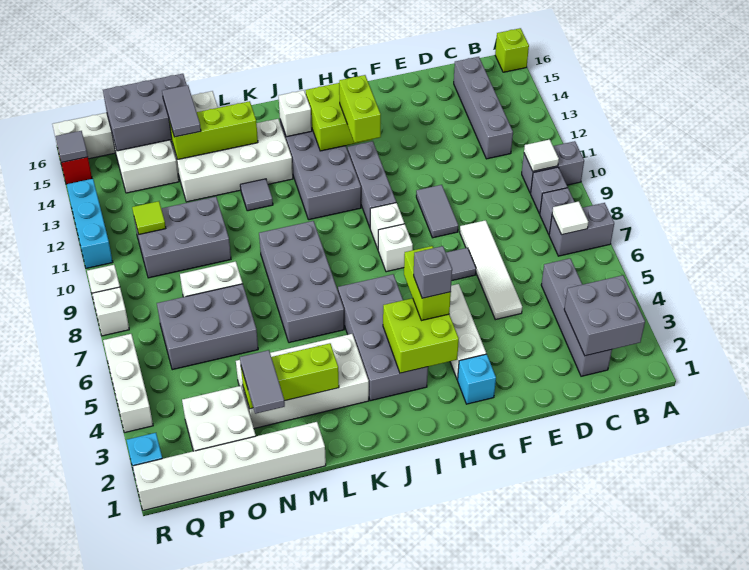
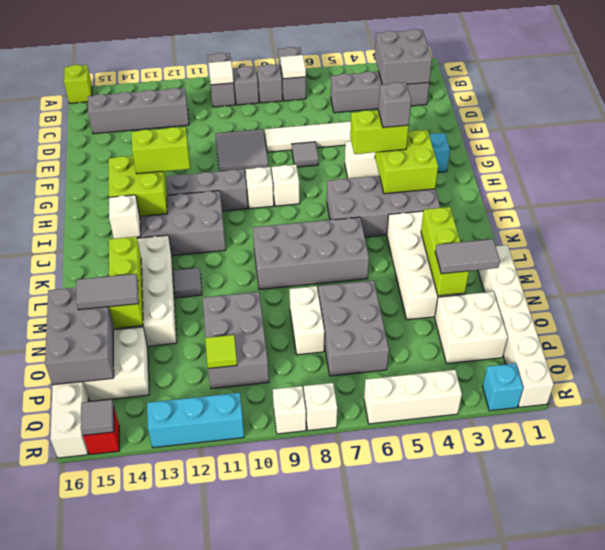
grey tile F9:F10 level 1 -> grey tile E9:F10 level 1

